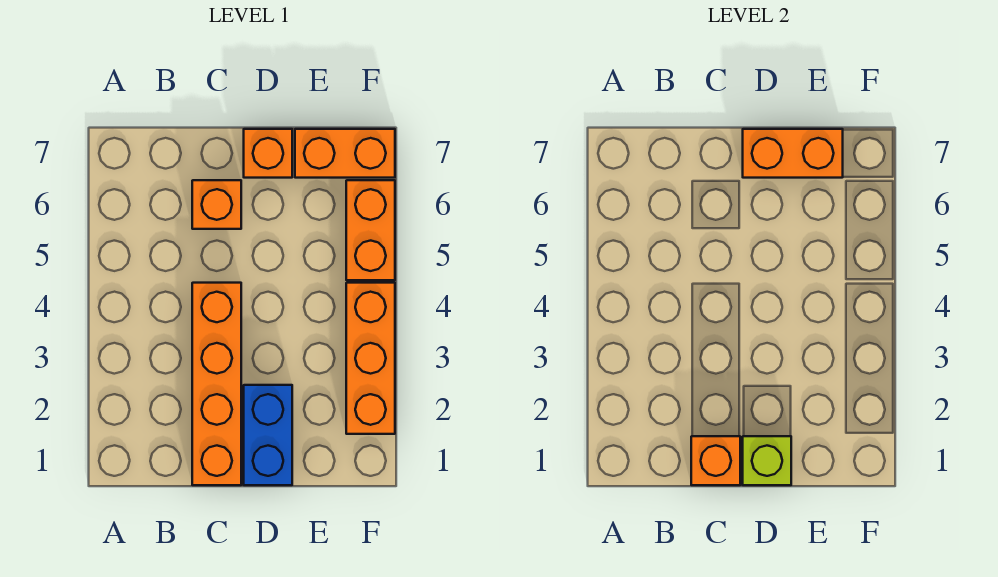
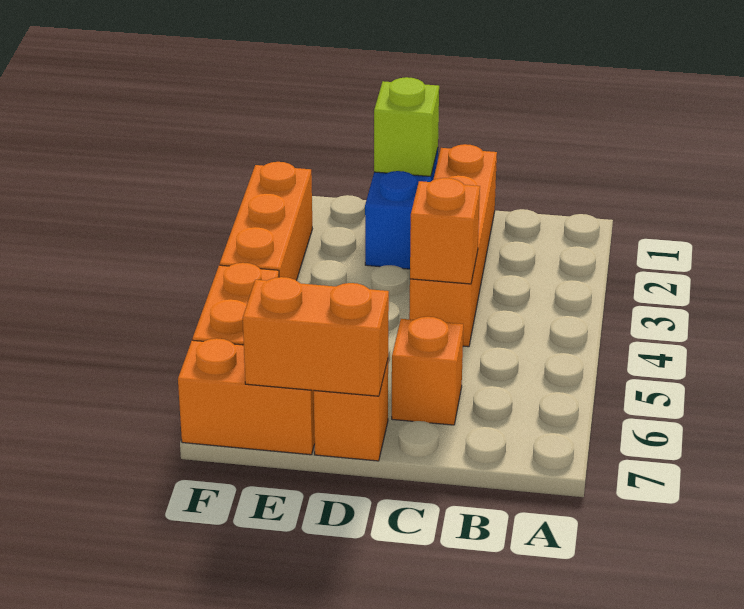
orange brick C1 level 2 -> orange brick C4 level 2

